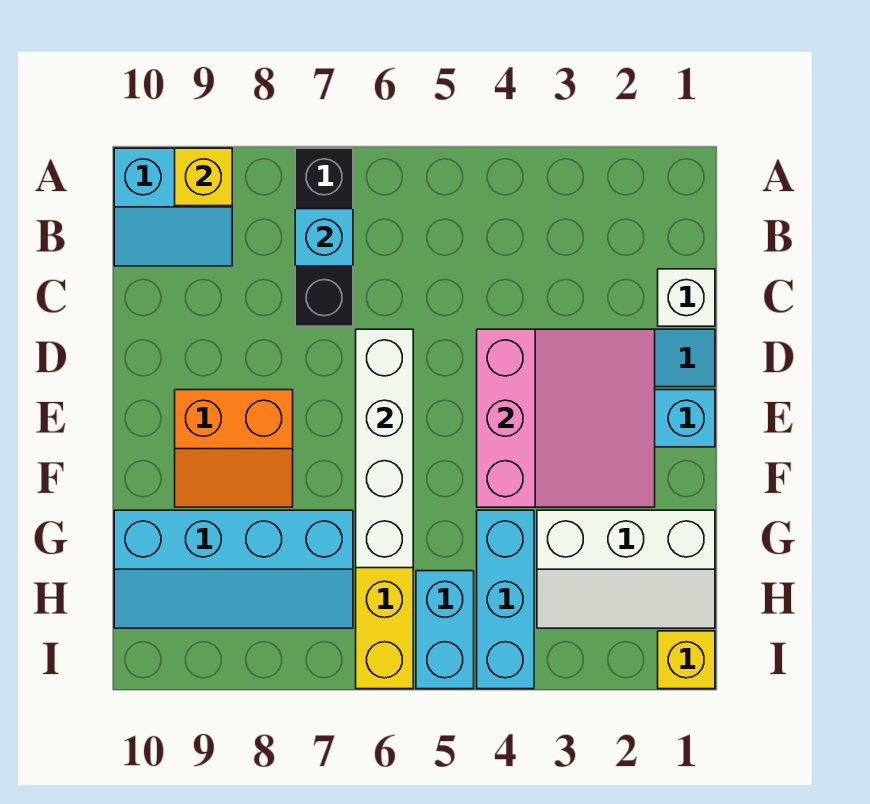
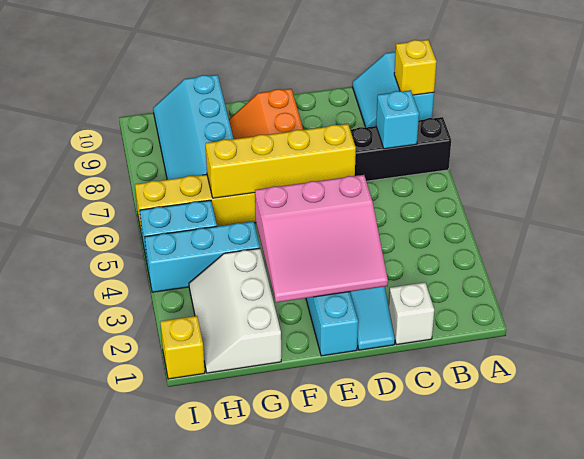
white brick D6:G6 level 2 -> yellow brick D6:G6 level 2

